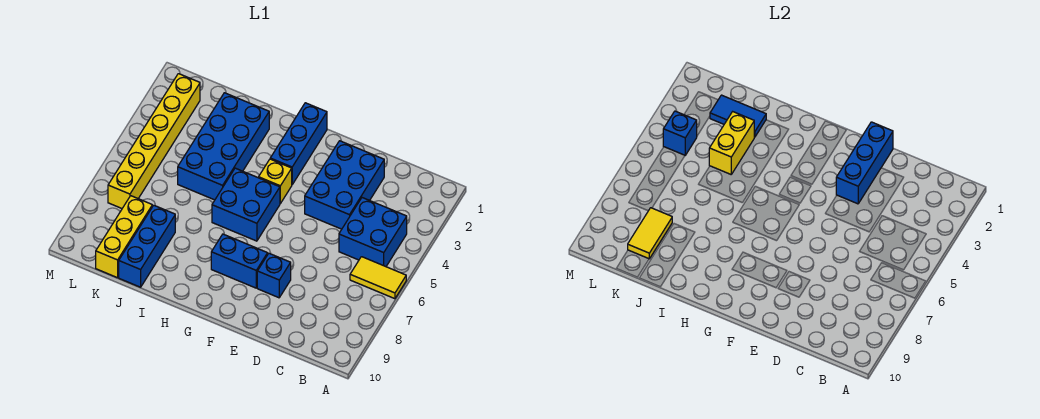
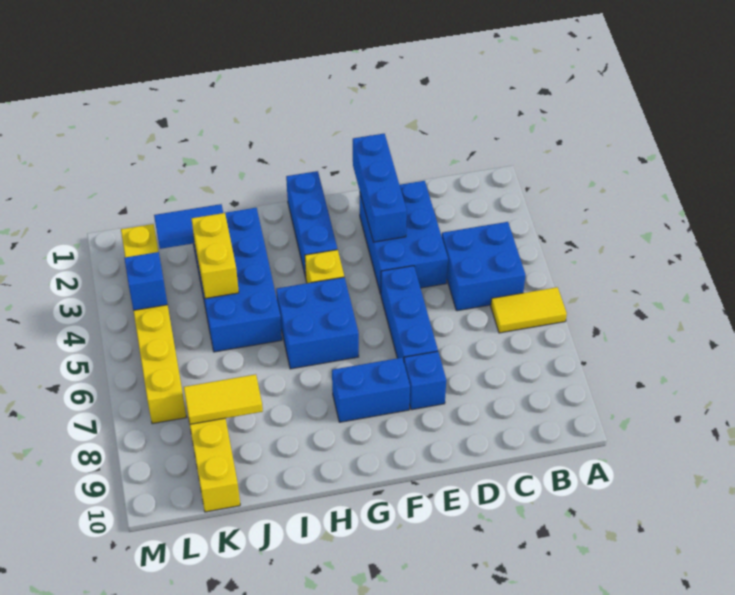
blue brick J8:J10 level 1 -> blue brick E5:E7 level 1
yellow tile K8:K9 level 2 -> yellow tile J8:K8 level 2

